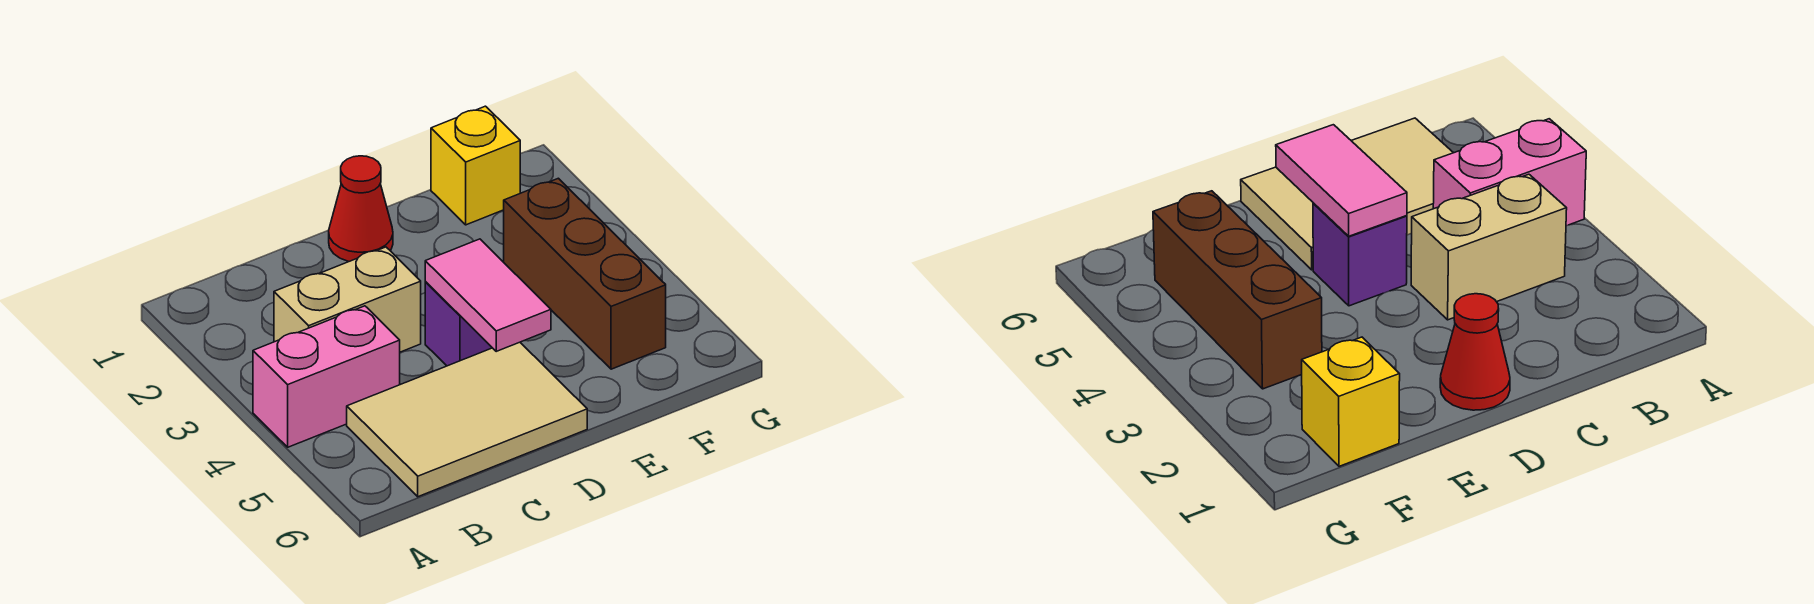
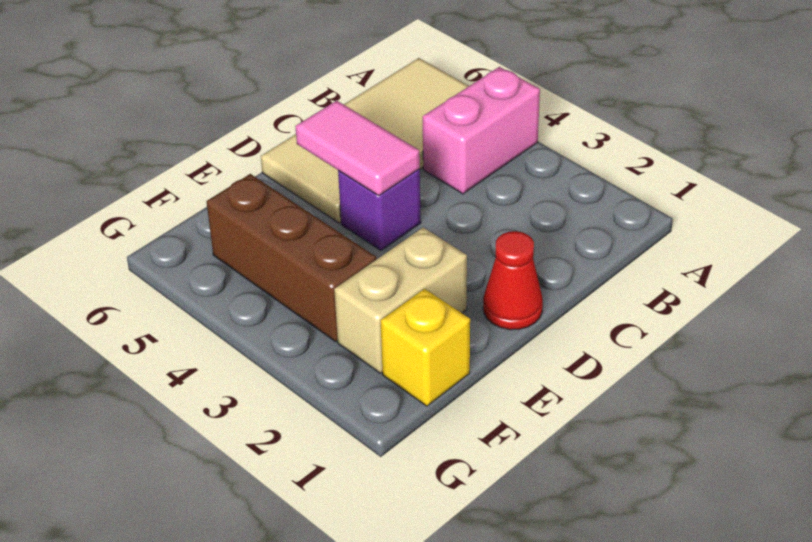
tan brick B3:C3 level 1 -> tan brick E2:F2 level 1
tan tile B5:D6 level 1 -> tan tile A5:D6 level 1

